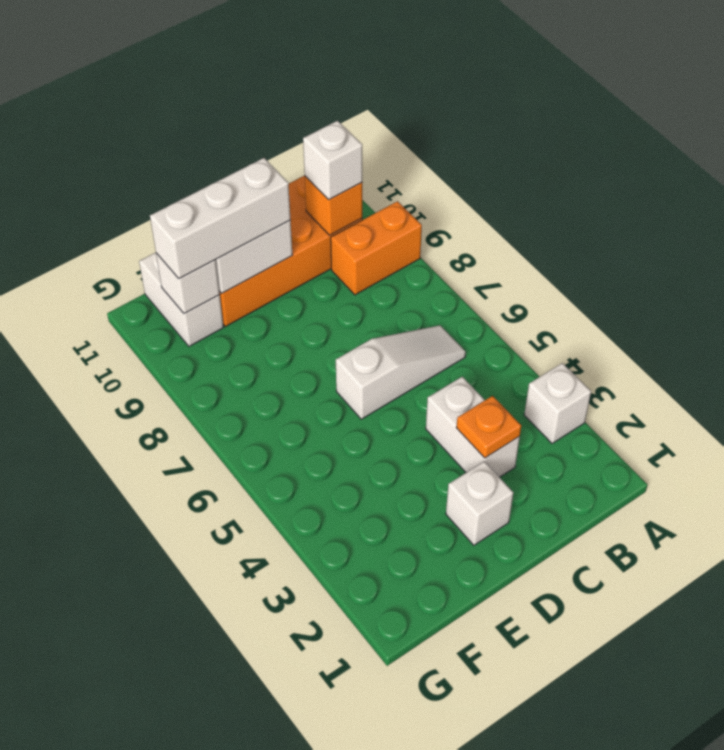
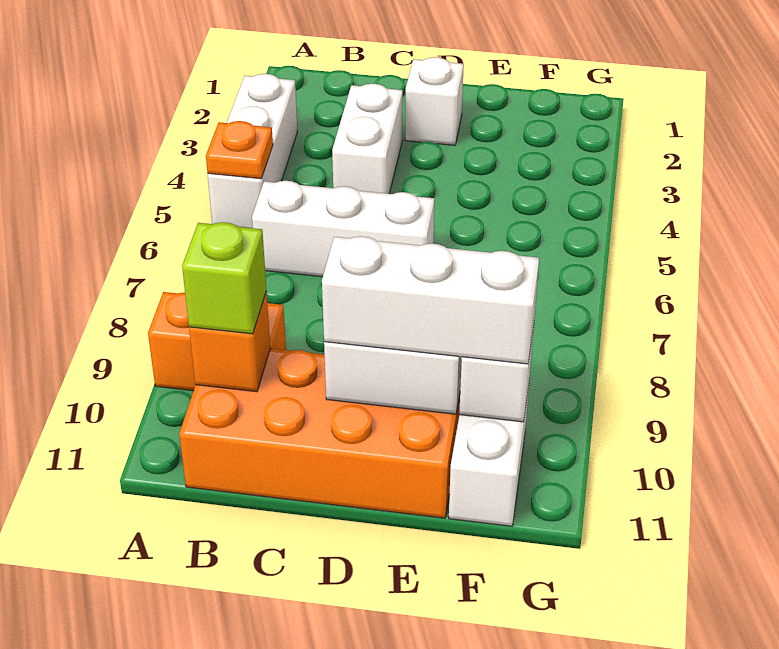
white brick A3 level 1 -> white brick A3:A5 level 1
white slope B6:D6 level 1 top D -> white brick B6:D6 level 1
white brick B10 level 3 -> lime brick B10 level 3
orange plate C3 level 2 -> orange plate A5 level 2

